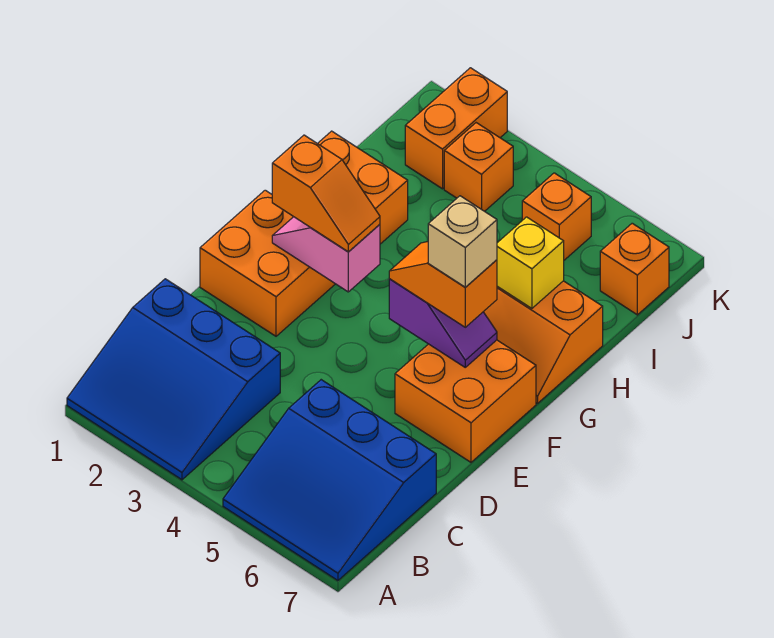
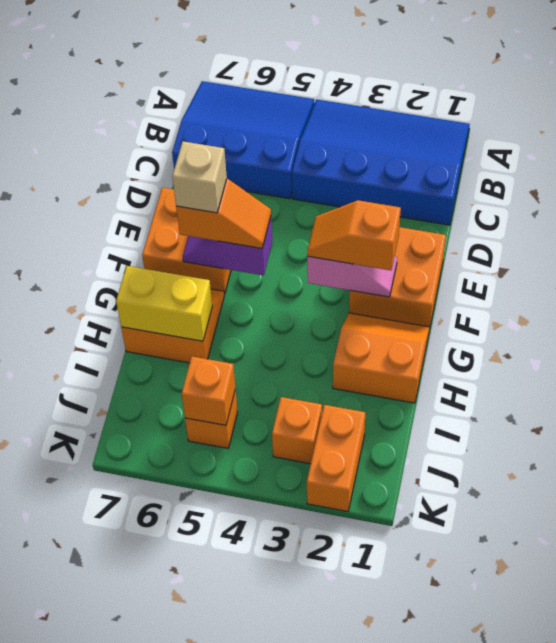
blue slope A1:C3 level 1 top C -> blue slope A1:C4 level 1 top C
yellow brick H6 level 2 -> yellow brick H6:H7 level 2
orange brick J7 level 1 -> orange brick J5 level 2

